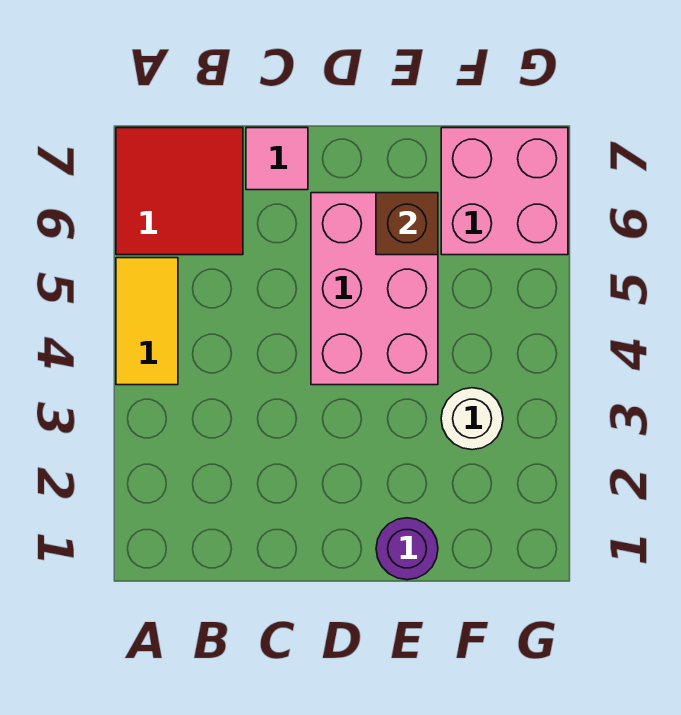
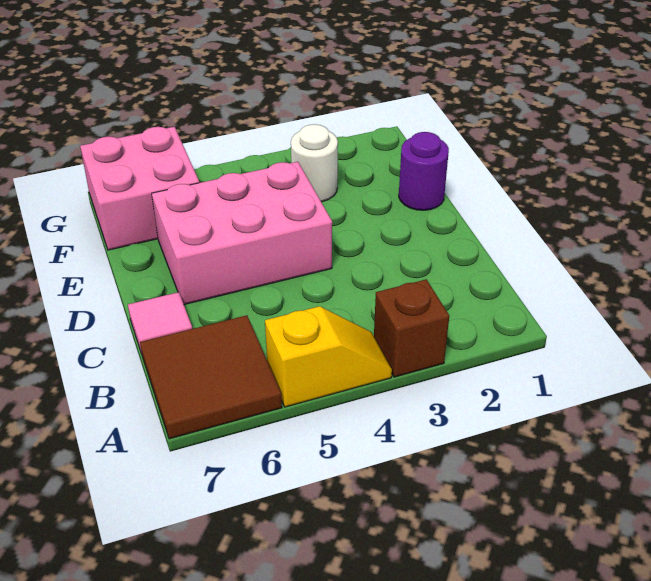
yellow tile A4:A5 level 1 -> yellow slope A4:A5 level 1 top 5
red tile A6:B7 level 1 -> brown tile A6:B7 level 1
brown brick E6 level 2 -> brown brick A3 level 1

